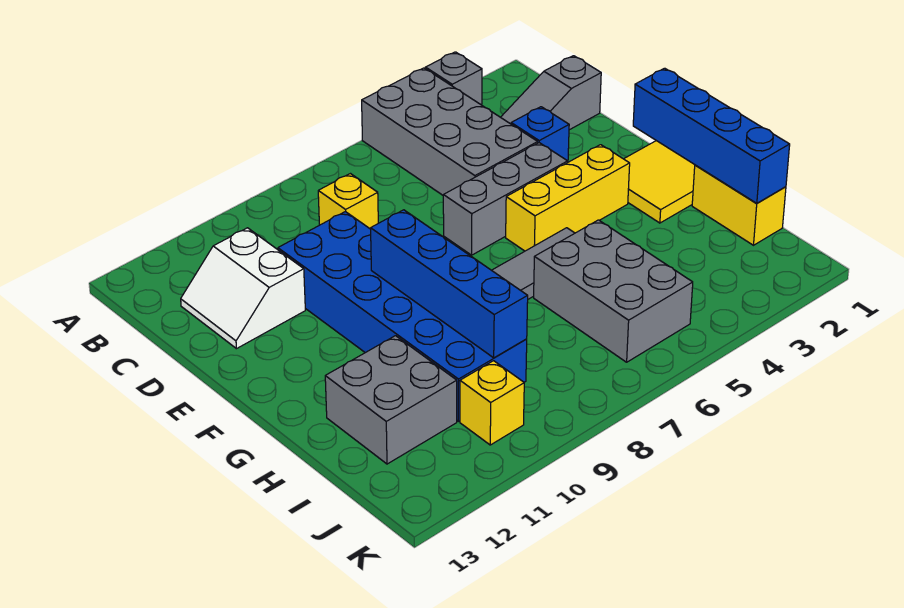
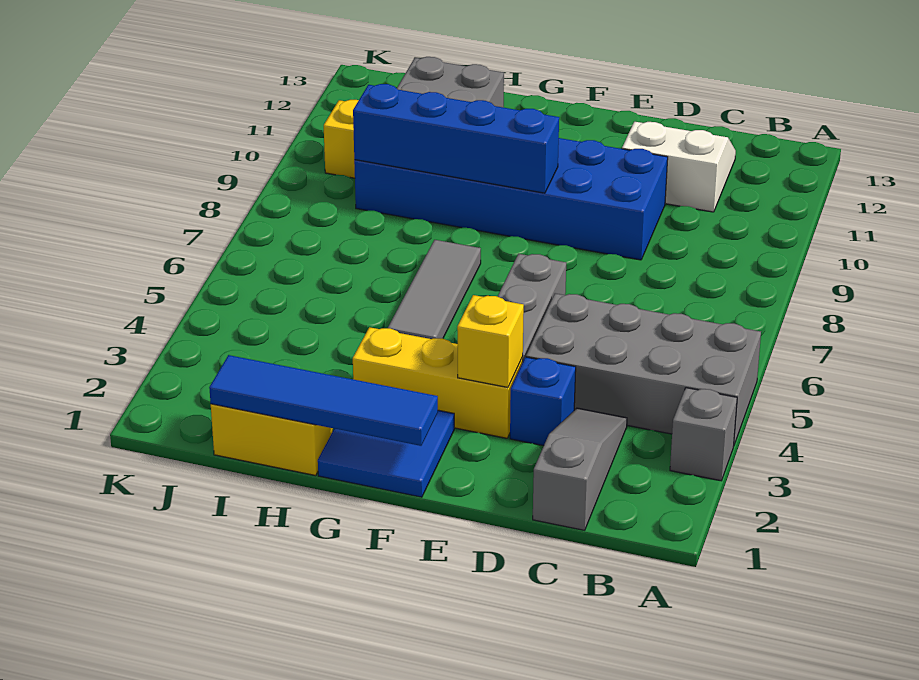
yellow brick C8 level 1 -> yellow brick E3 level 2
yellow tile F1:G2 level 1 -> blue tile F1:G2 level 1
blue brick F1:I1 level 2 -> blue tile F1:I1 level 2
yellow brick F3:F5 level 1 -> yellow brick E3:G3 level 1
grey brick H5:J6 level 1 -> none

